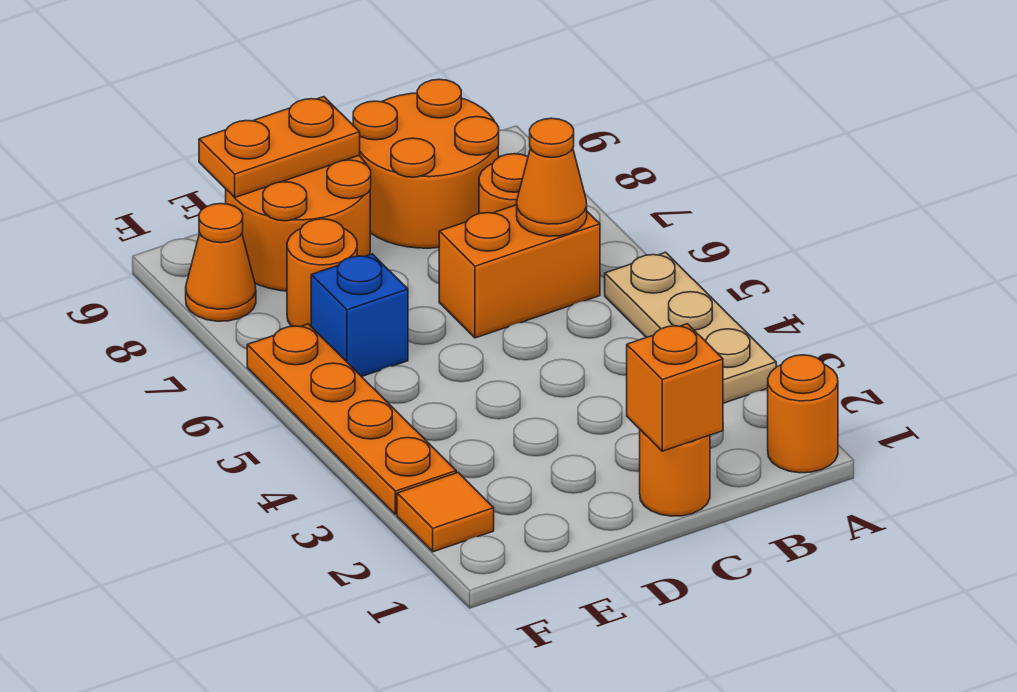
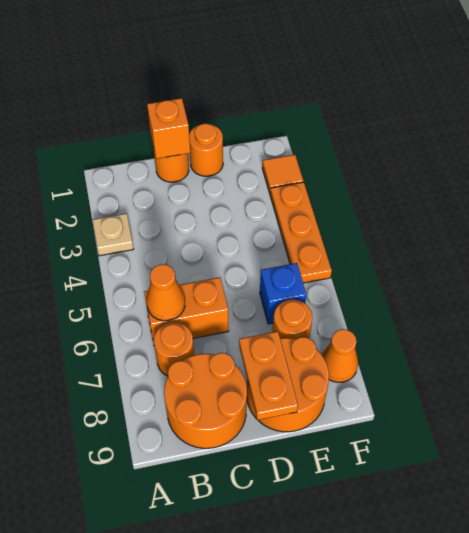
orange round brick A1 level 1 -> orange round brick D1 level 1
tan plate A3:A5 level 1 -> tan plate A3 level 1
orange plate D9:E9 level 2 -> orange plate D8:D9 level 2
orange plate F3:F6 level 1 -> orange plate F3:F5 level 1

